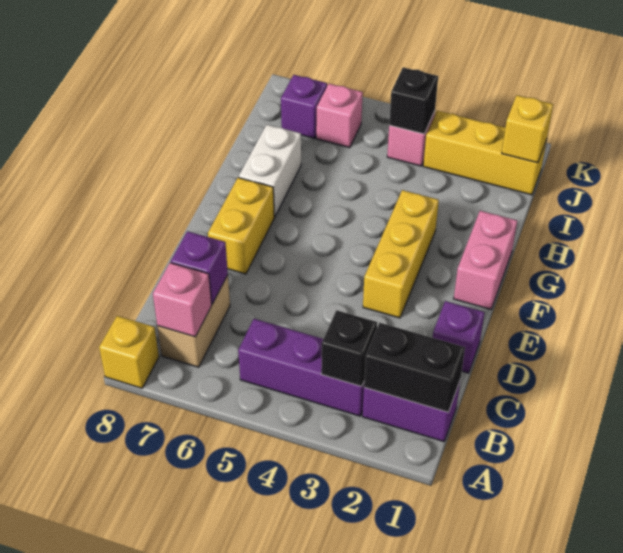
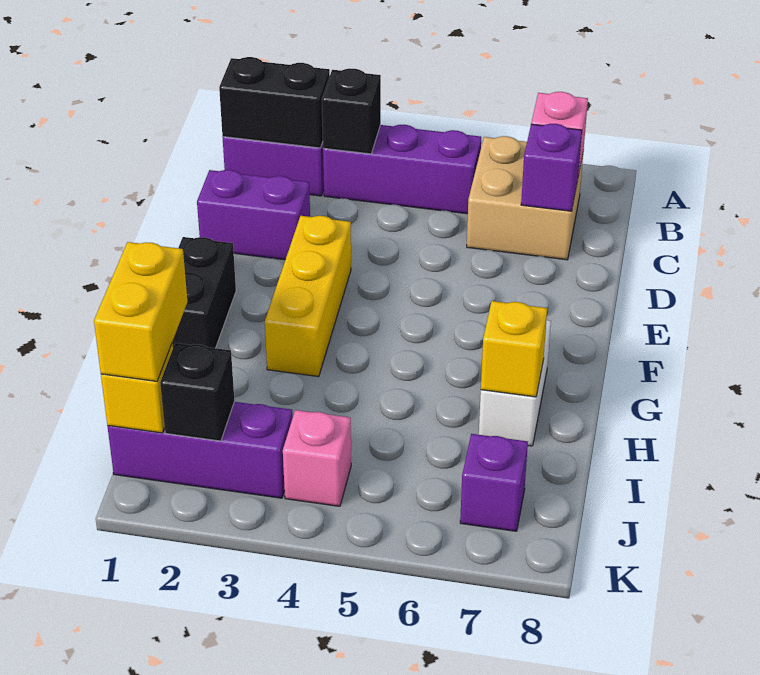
yellow brick A8 level 1 -> yellow brick H7 level 2
tan brick B7:C7 level 1 -> tan brick B6:C7 level 1
purple brick D1 level 1 -> purple brick D1:D2 level 1
yellow brick E7:F7 level 1 -> yellow brick I1:J1 level 3
pink brick F1:G1 level 1 -> black brick F1:G1 level 1
yellow brick J1:J3 level 1 -> purple brick J1:J3 level 1
black brick J4 level 2 -> black brick J2 level 2
pink brick J6 level 1 -> none

